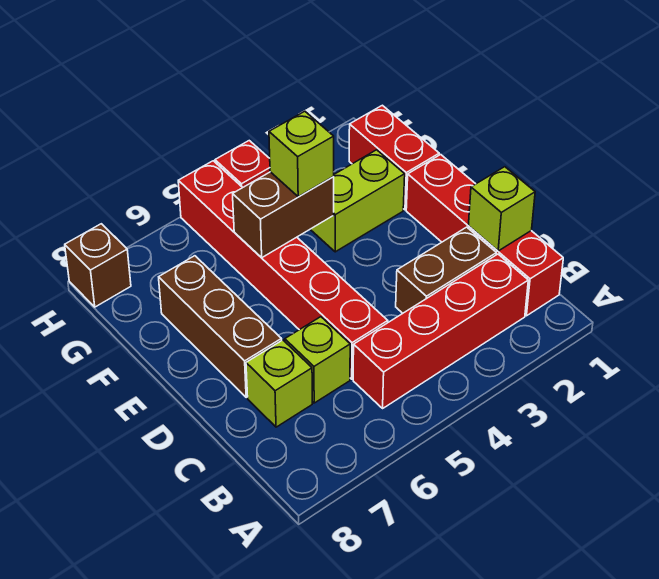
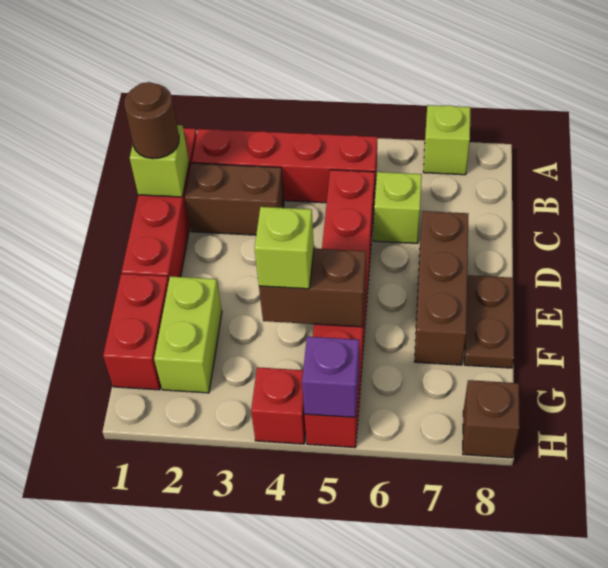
none -> brown round brick C1 level 3
lime brick C7 level 1 -> lime brick A7 level 1
none -> brown plate E8:F8 level 1
lime brick F2:F3 level 1 -> lime brick F2:G2 level 1
none -> purple brick H5 level 2

